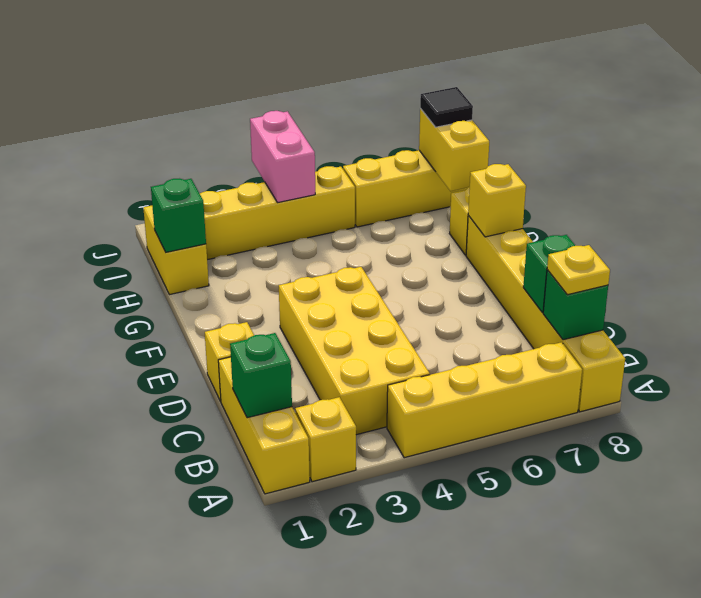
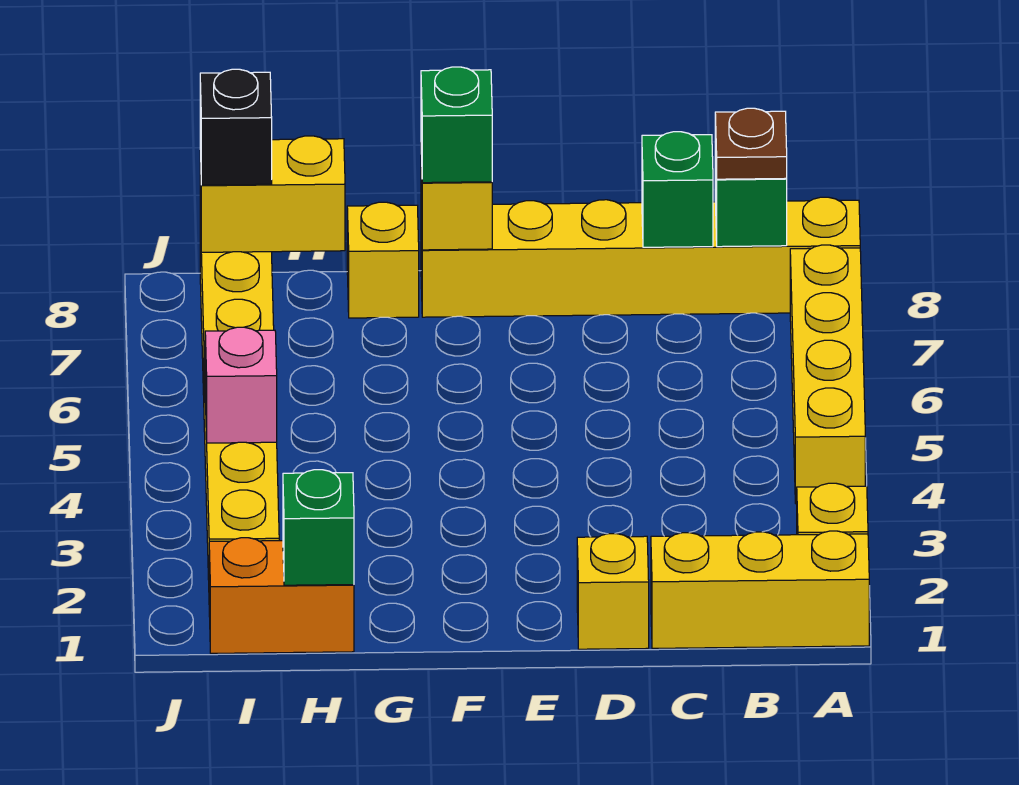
green brick B1 level 2 -> green brick F8 level 3
yellow brick B3:E4 level 1 -> none
yellow plate B8 level 3 -> brown plate B8 level 3
yellow brick H1:I1 level 1 -> orange brick H1:I1 level 1
pink brick I4:J4 level 2 -> pink brick I4 level 2
black tile I8 level 3 -> black brick I8 level 3

